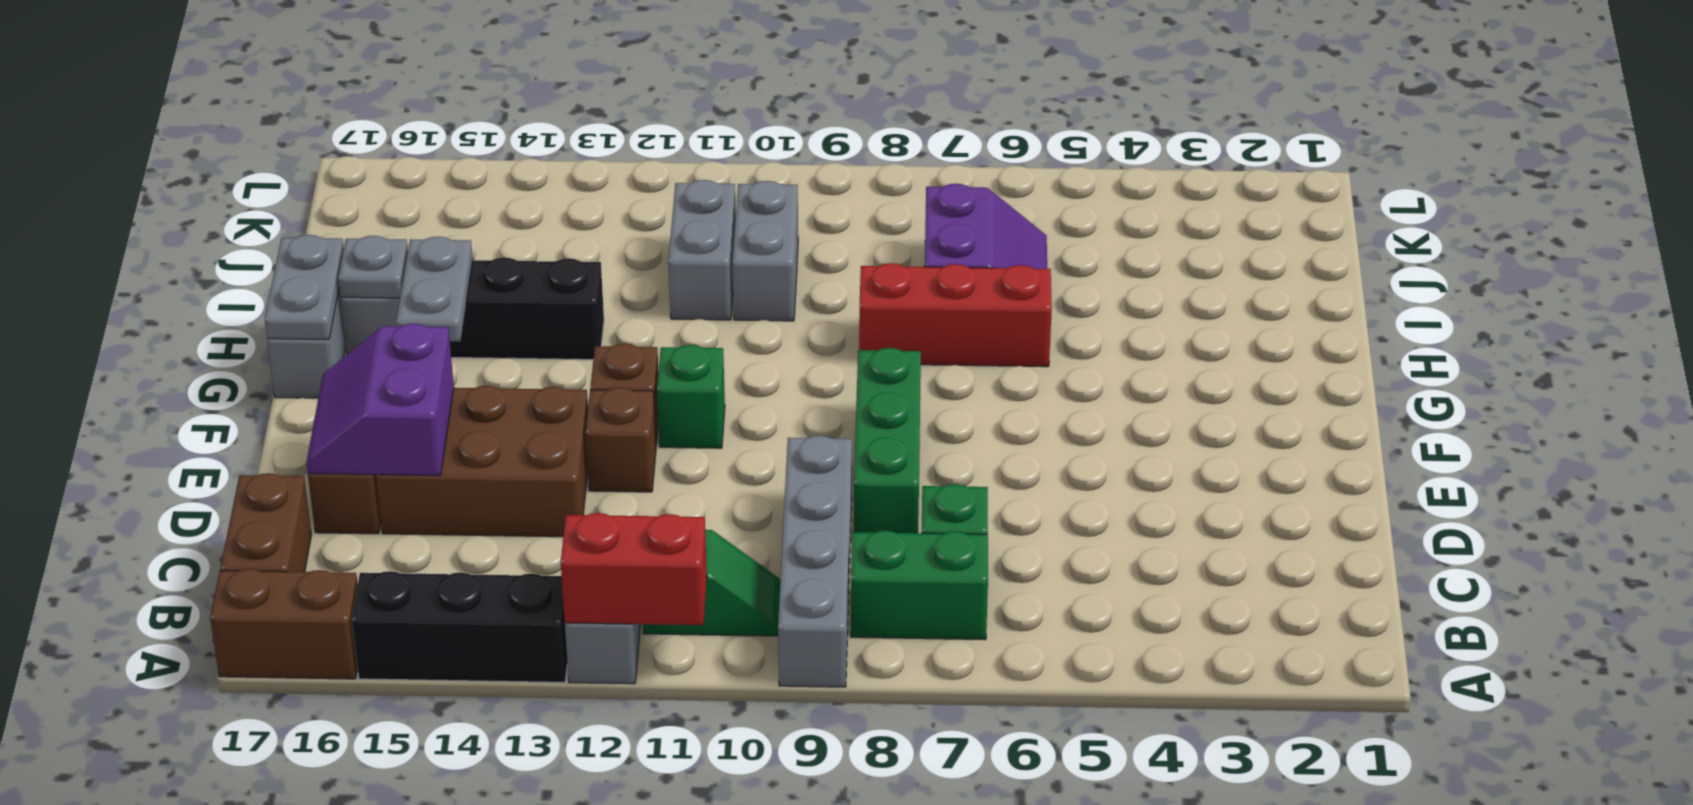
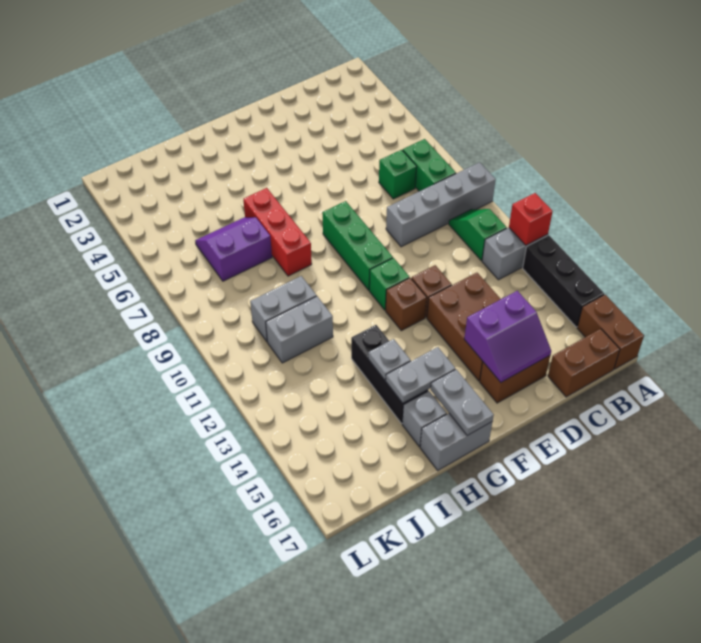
red brick A11:A12 level 2 -> red brick A12 level 2
green brick D8:F8 level 1 -> green brick F8:F10 level 1
grey plate G17:H17 level 2 -> grey plate G16:G17 level 2
grey plate H16 level 2 -> grey plate H14 level 2

